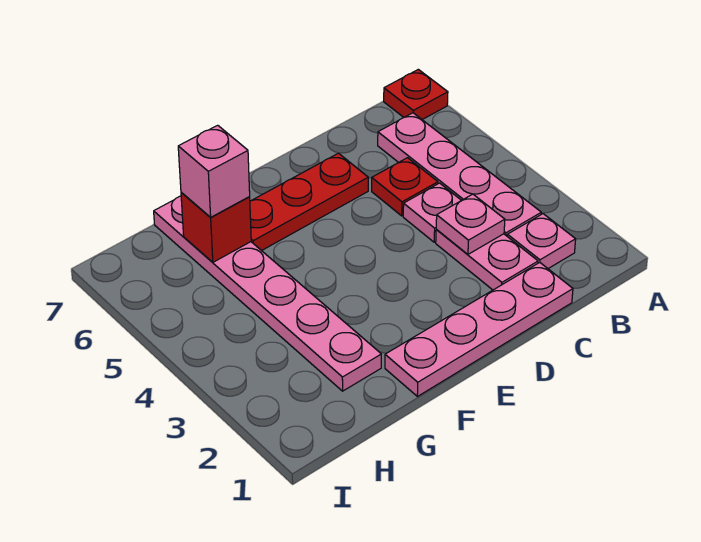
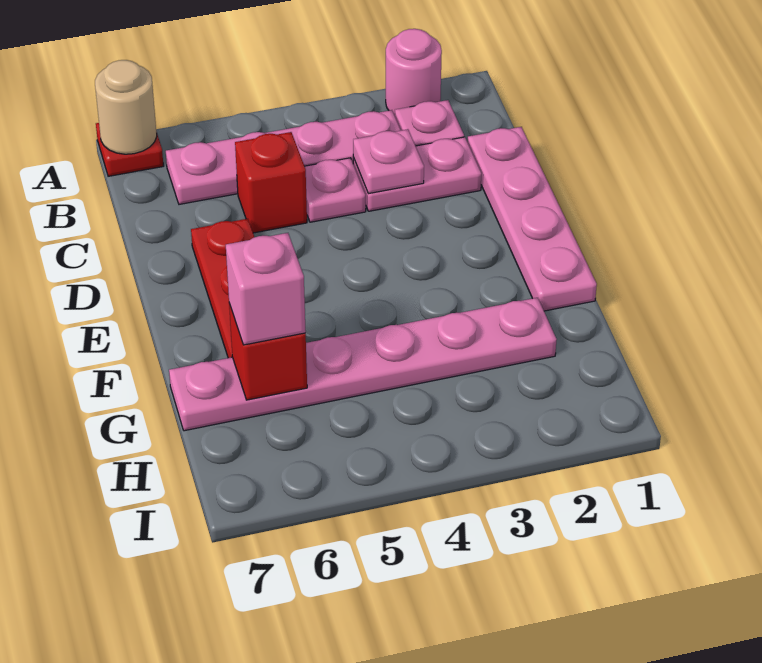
none -> pink round brick A2 level 1
none -> tan round brick A7 level 2
red plate C5 level 1 -> red brick C5 level 1

